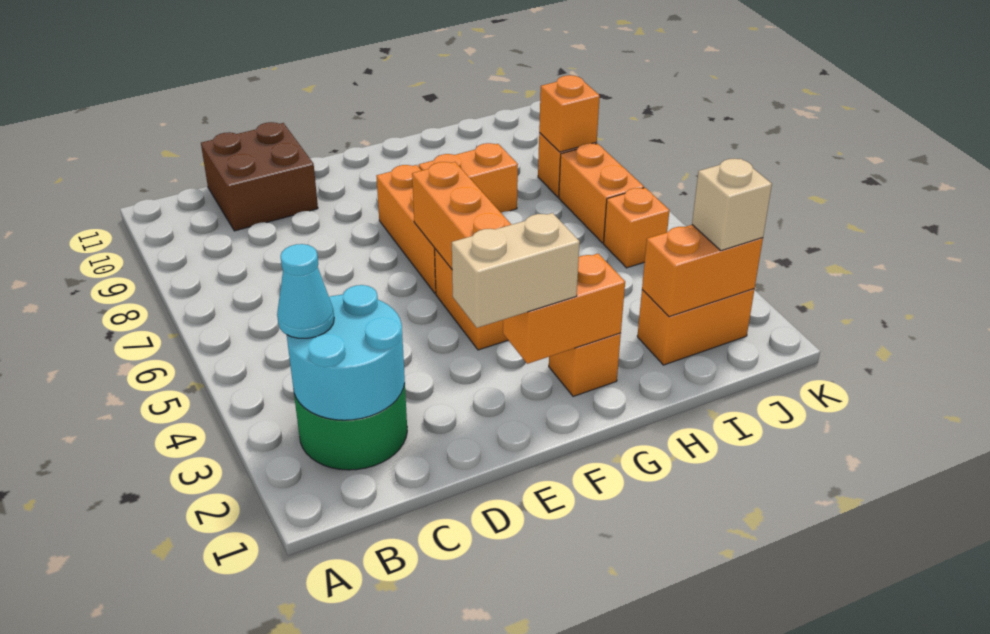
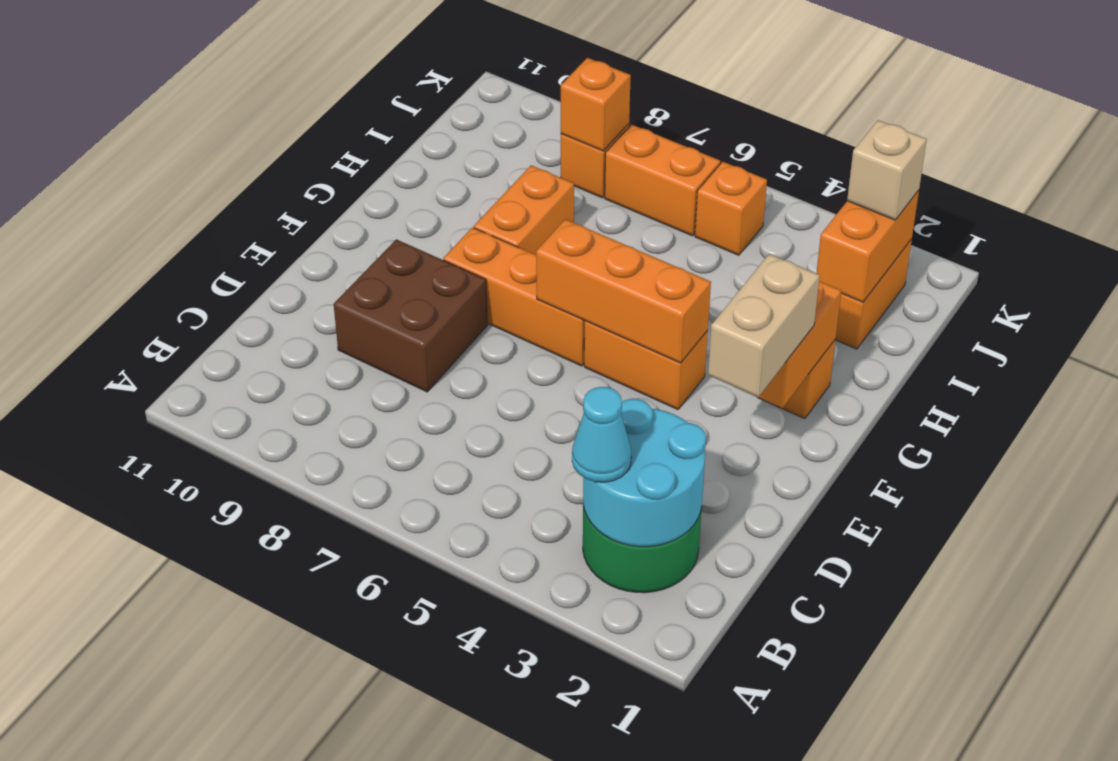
brown brick C10:D11 level 1 -> brown brick D8:E9 level 1

